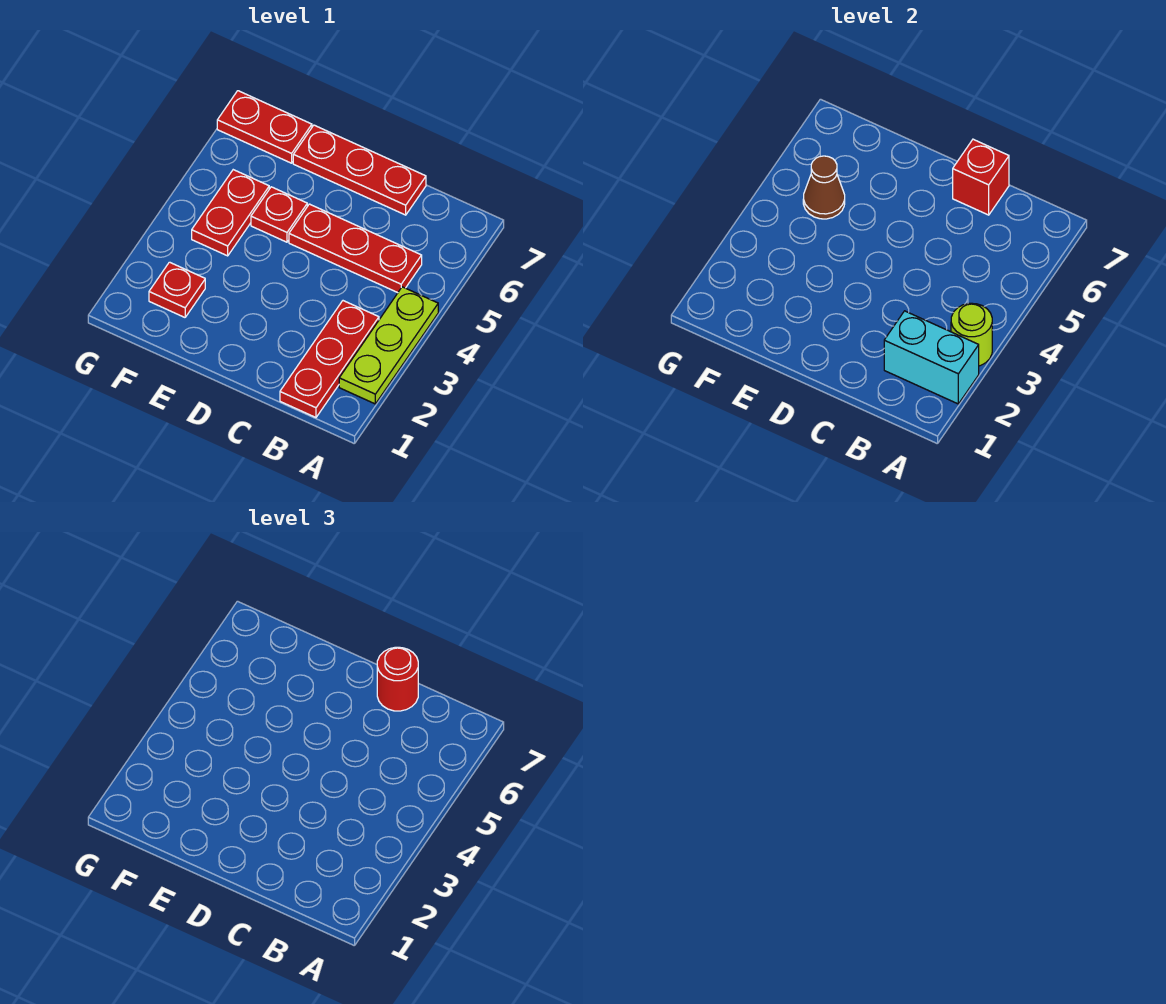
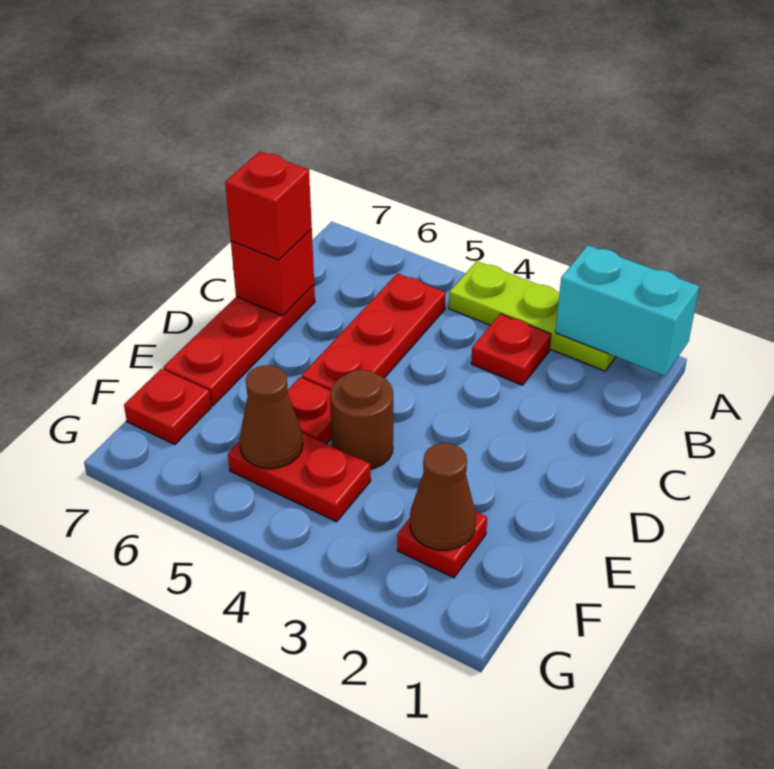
cyan brick A2:B2 level 2 -> cyan brick A1:A2 level 2
lime round brick A3 level 2 -> none
red plate B1:B3 level 1 -> red plate B3 level 1
red round brick C7 level 3 -> red brick C7 level 3
none -> brown round brick E4 level 1
none -> brown cone F2 level 2
red plate F7:G7 level 1 -> red plate F7 level 1

